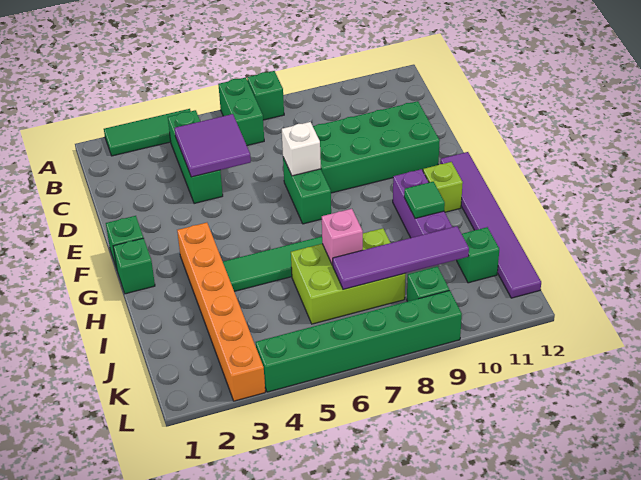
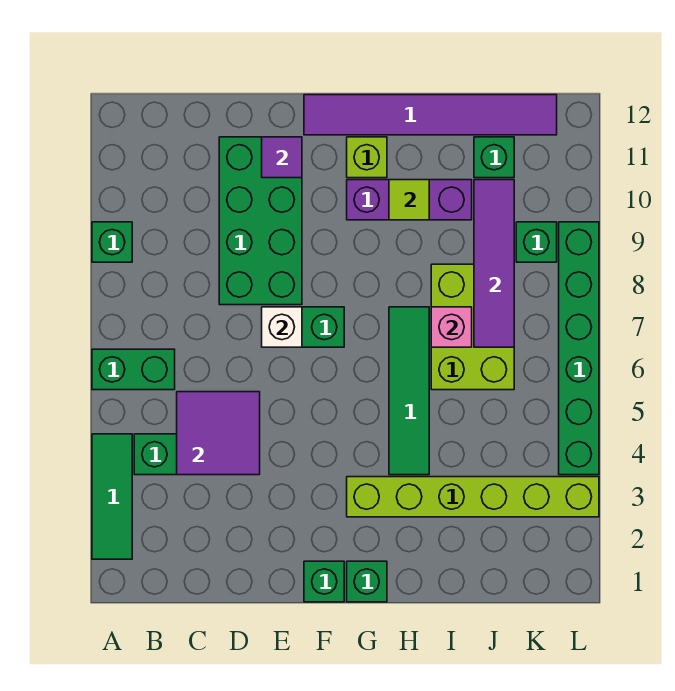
green brick A7 level 1 -> green brick A9 level 1
none -> purple tile E11 level 2
orange brick G3:L3 level 1 -> lime brick G3:L3 level 1
green tile H10 level 2 -> lime tile H10 level 2

